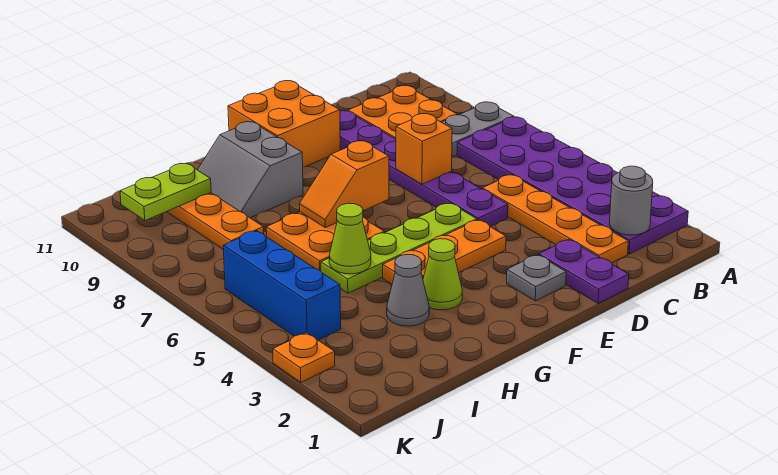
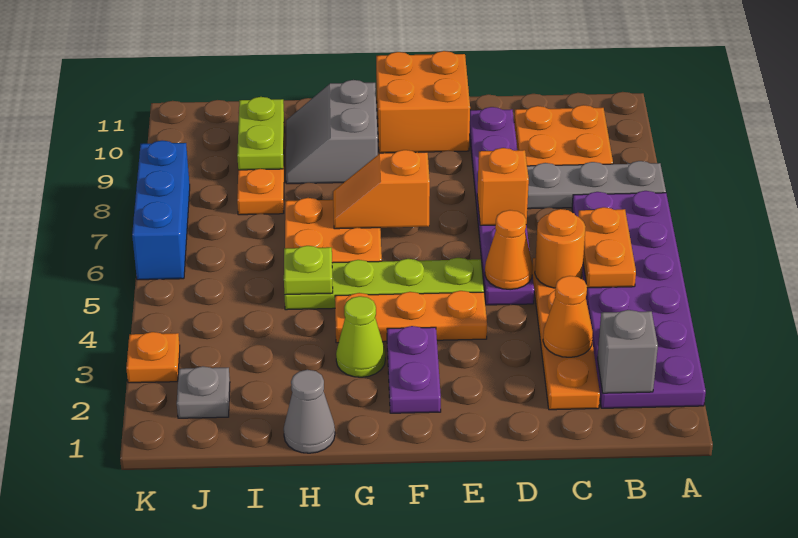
grey round brick B2 level 2 -> grey brick B2 level 2
none -> orange plate B5:B6 level 2
none -> orange cone C3 level 2
none -> orange round brick C5 level 2
purple plate D1:D2 level 1 -> purple plate F2:F3 level 1
none -> orange cone D5 level 2
grey plate E2 level 1 -> grey plate J2 level 1
grey cone H3 level 1 -> grey cone H1 level 1
lime cone H5 level 2 -> lime plate H5 level 2
lime plate I10:J10 level 2 -> lime plate I9:I10 level 2
blue brick J4:J6 level 1 -> blue brick K6:K8 level 1

